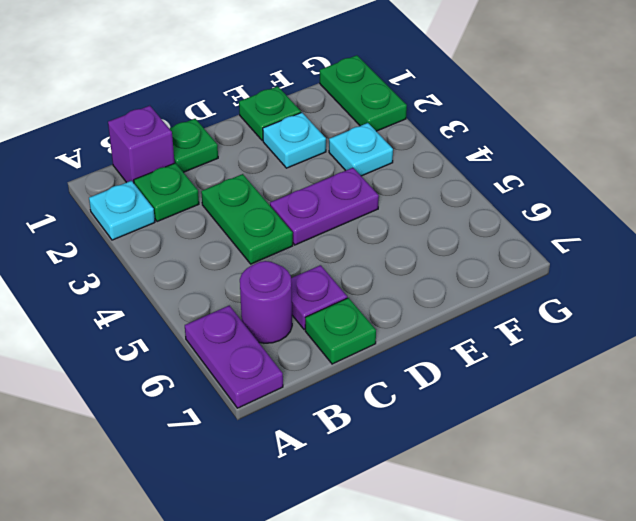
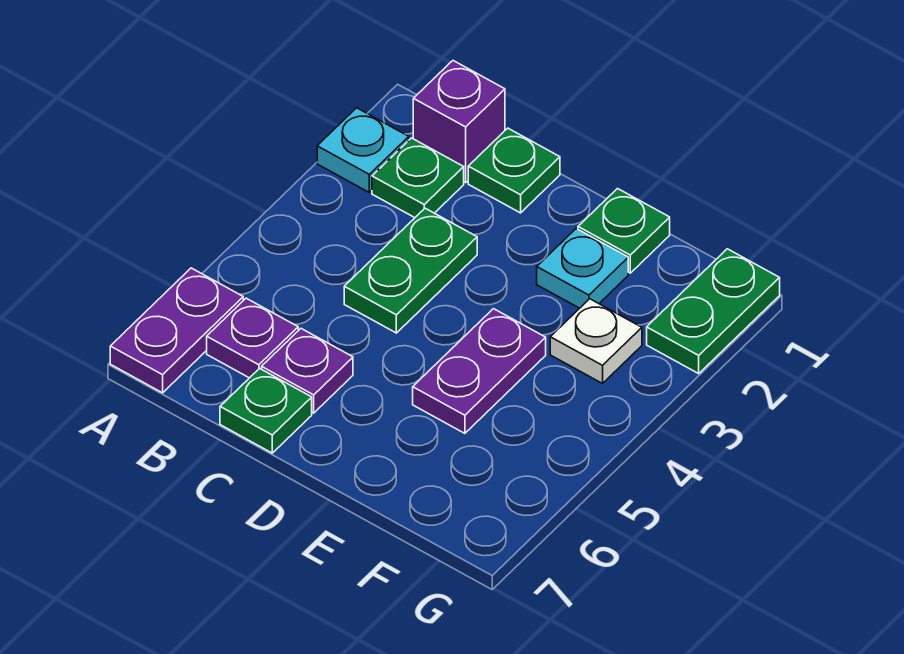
purple round brick B6 level 1 -> purple plate B6 level 1
purple plate D4:E4 level 1 -> purple plate E4:E5 level 1
cyan plate F3 level 1 -> white plate F3 level 1

